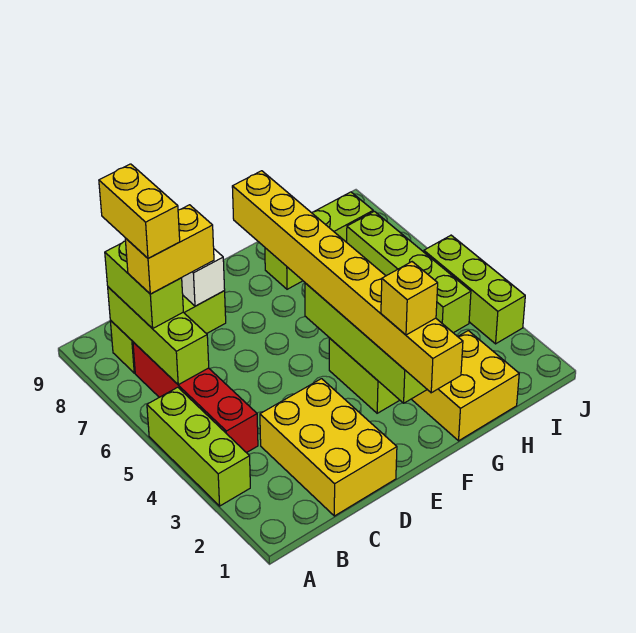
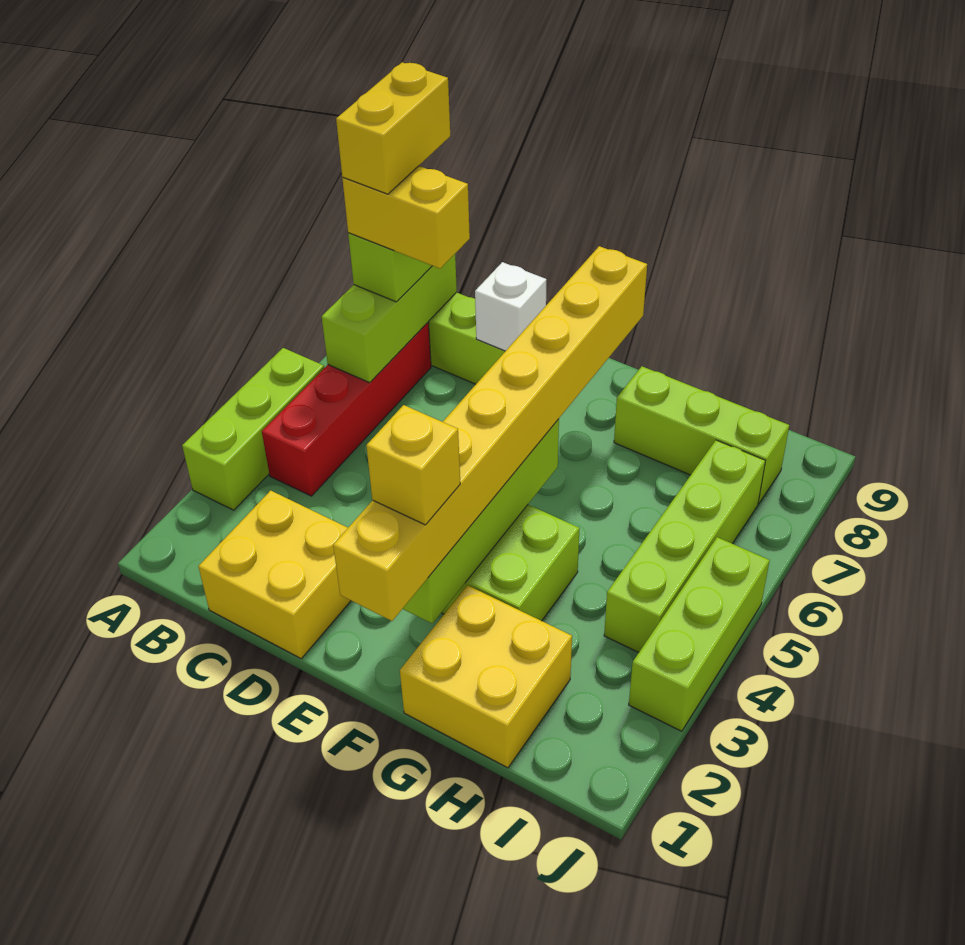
yellow brick C1:D3 level 1 -> yellow brick C1:D2 level 1

